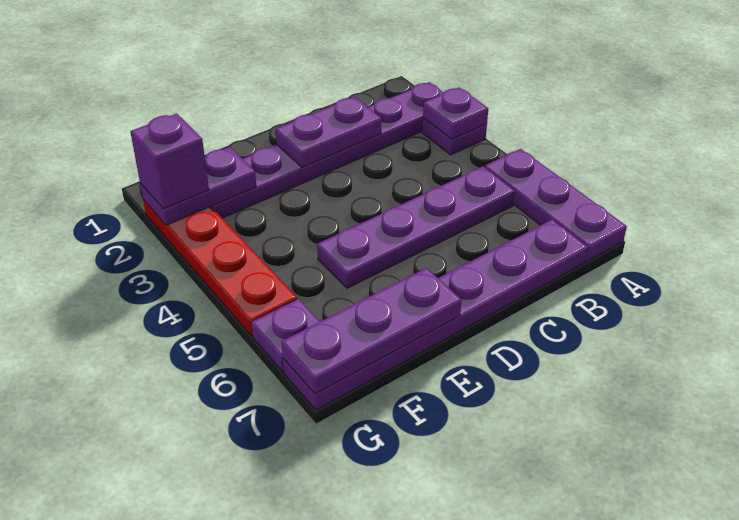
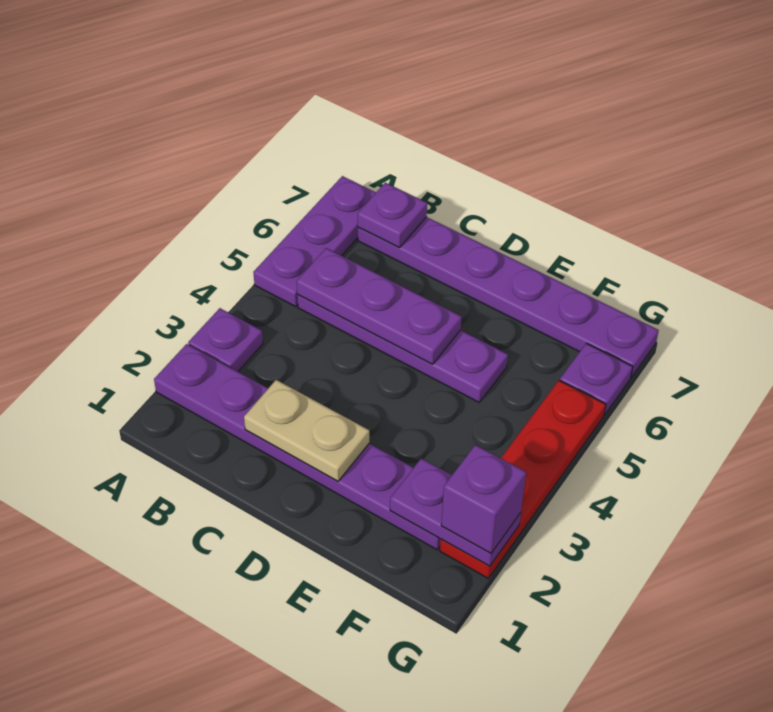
purple plate A3 level 2 -> purple plate B7 level 2
purple plate C2:D2 level 2 -> tan plate C2:D2 level 2
purple plate E7:G7 level 2 -> purple plate B5:D5 level 2

